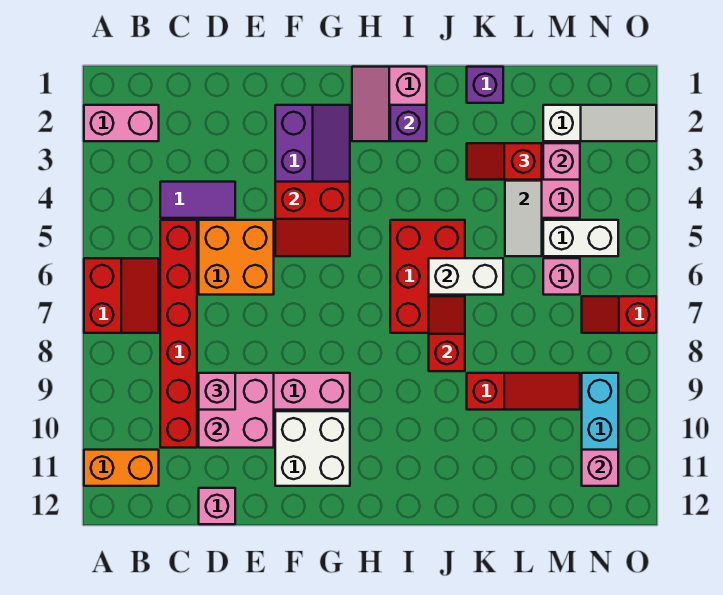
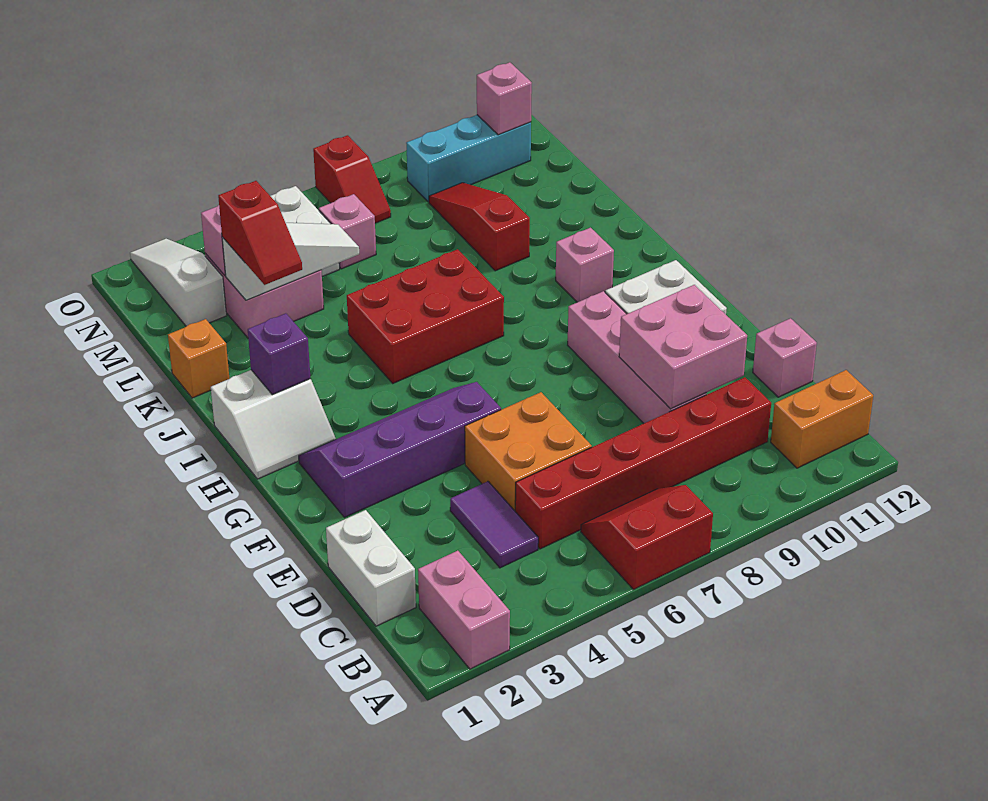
orange brick A11:B11 level 1 -> orange brick B11:B12 level 1
pink brick D9 level 3 -> pink brick I10 level 1
red slope F4:G5 level 2 top 4 -> none
pink slope H1:I2 level 1 top I -> white slope H1:I2 level 1 top I
white brick J6:K6 level 2 -> white brick C1:D1 level 1
red slope J7:J8 level 2 top 8 -> none
purple brick K1 level 1 -> orange brick K1 level 1

